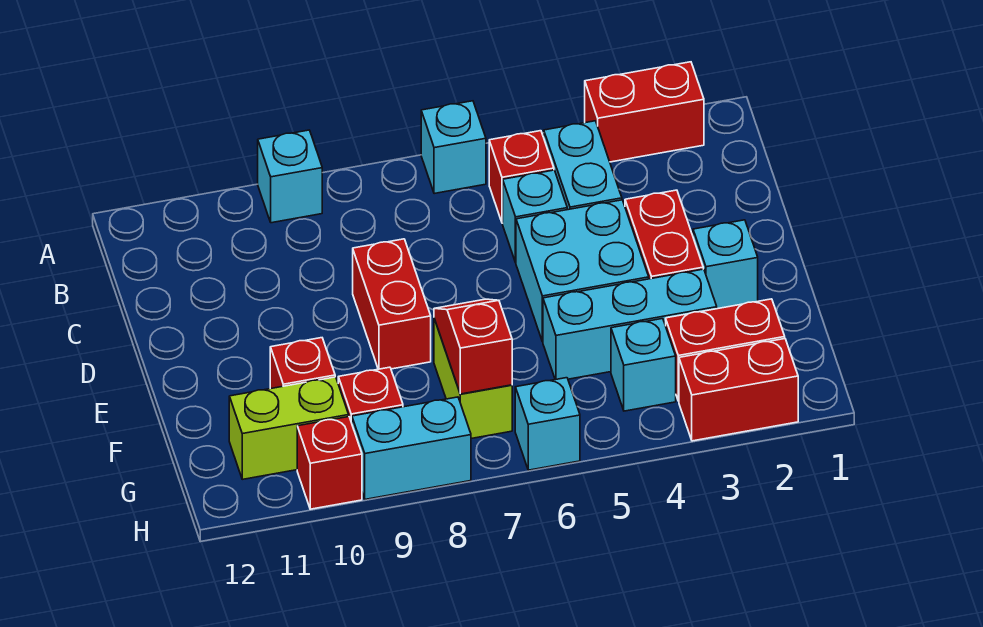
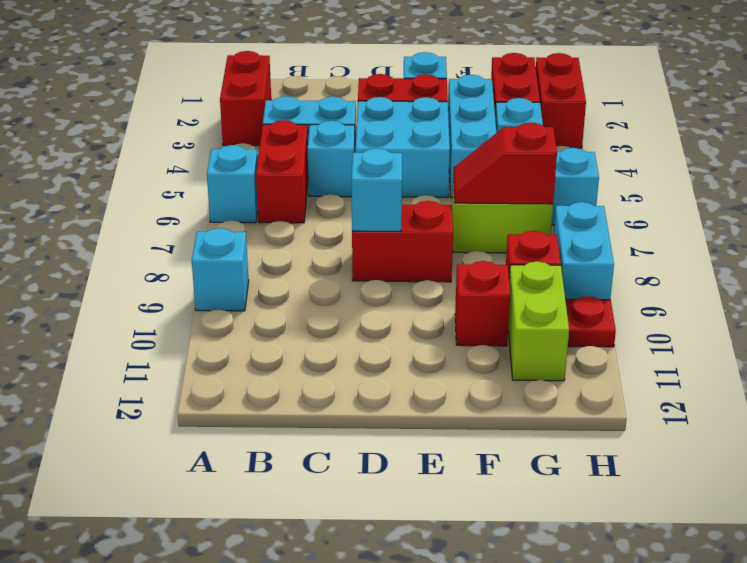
red brick B5 level 1 -> red brick B5:B6 level 1
none -> cyan brick D8 level 2
red brick H10 level 1 -> red plate H10 level 1

